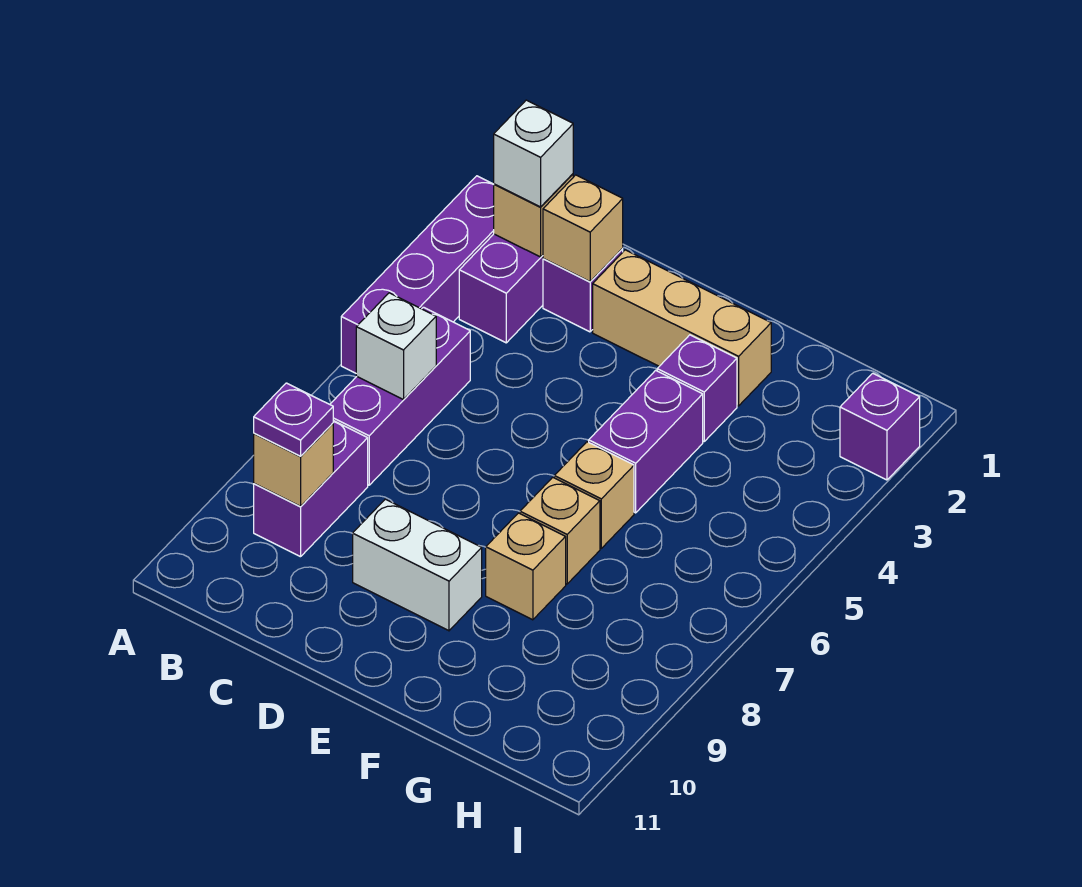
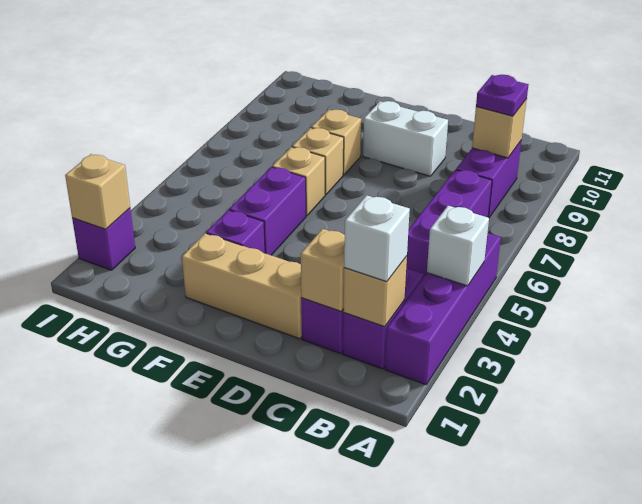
white brick B6 level 2 -> white brick A4 level 2
none -> tan brick I2 level 2

